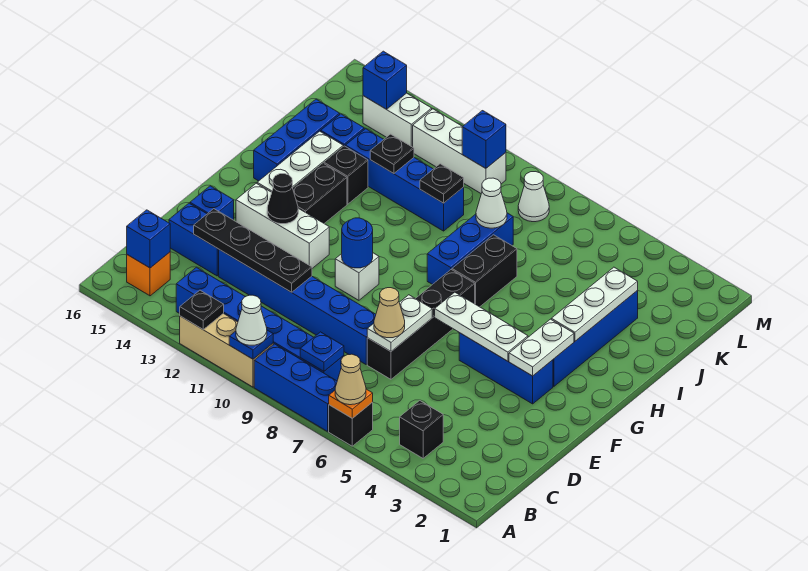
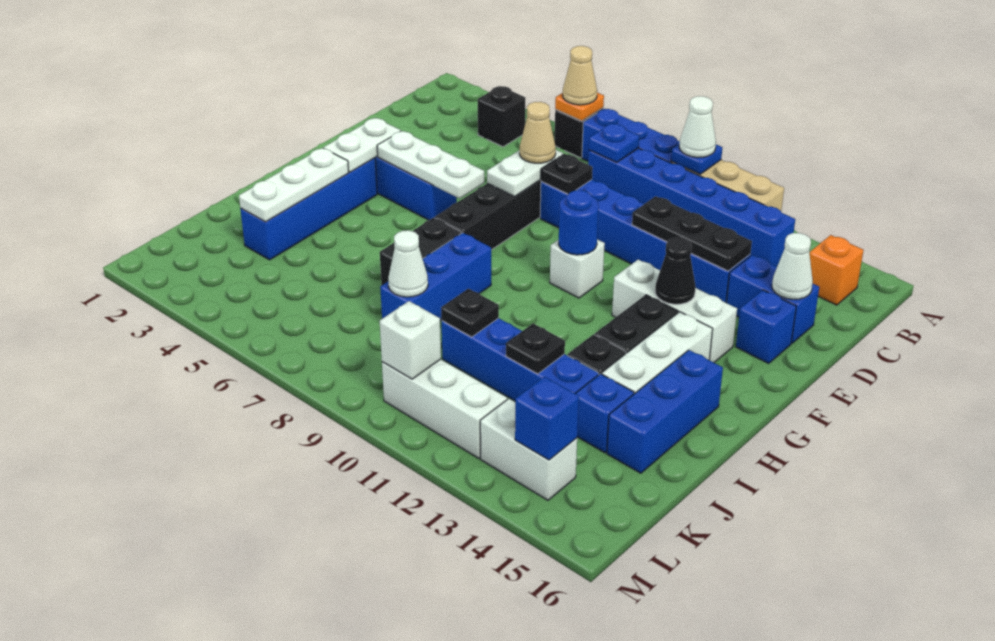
black plate A12 level 2 -> black plate D8 level 2
blue brick B15 level 2 -> none
black plate D11:D14 level 2 -> black plate D11:D13 level 2
white cone L8 level 1 -> white cone D15 level 2
blue brick L10 level 2 -> white brick L10 level 2

